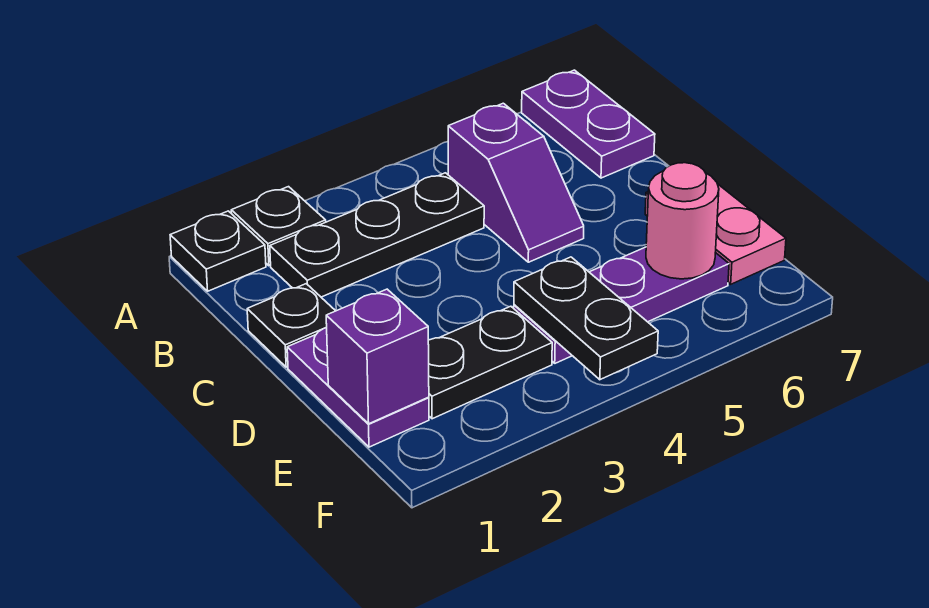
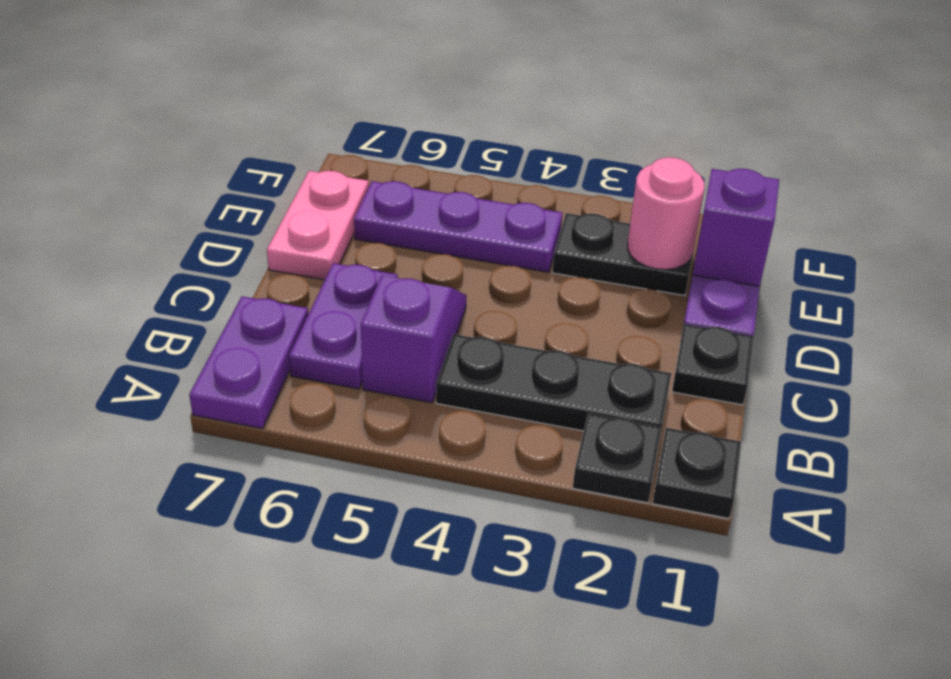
none -> purple plate B6:C6 level 1
black plate E4:F4 level 2 -> none
pink round brick E6 level 2 -> pink round brick E2 level 2

